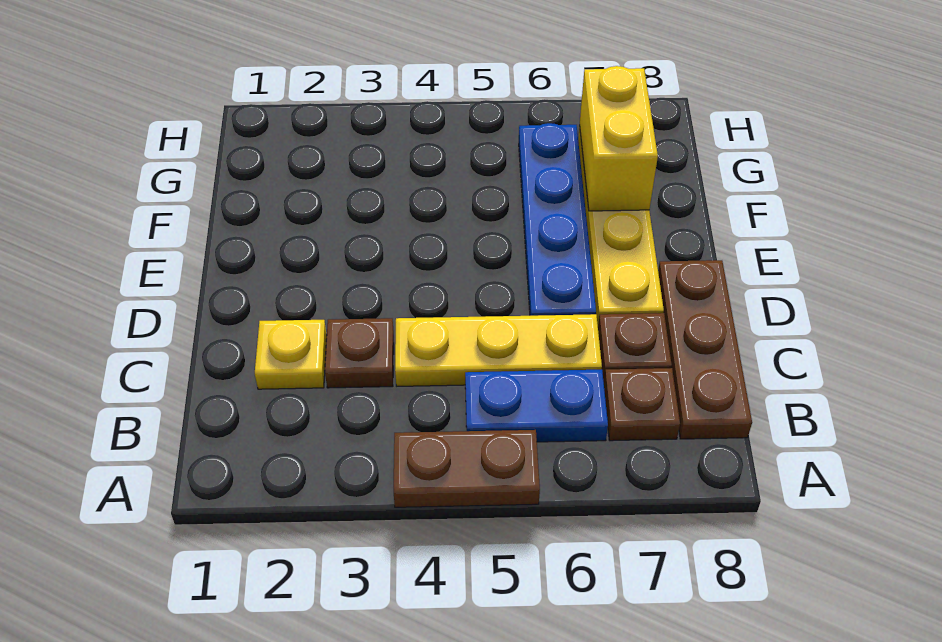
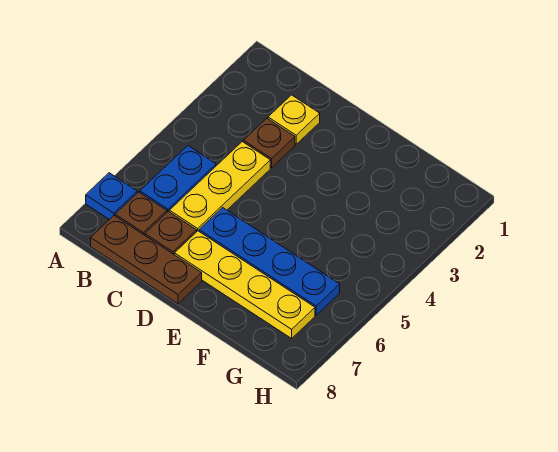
brown plate A4:A5 level 1 -> none
none -> blue plate A7 level 1
yellow brick F7:G7 level 2 -> none

